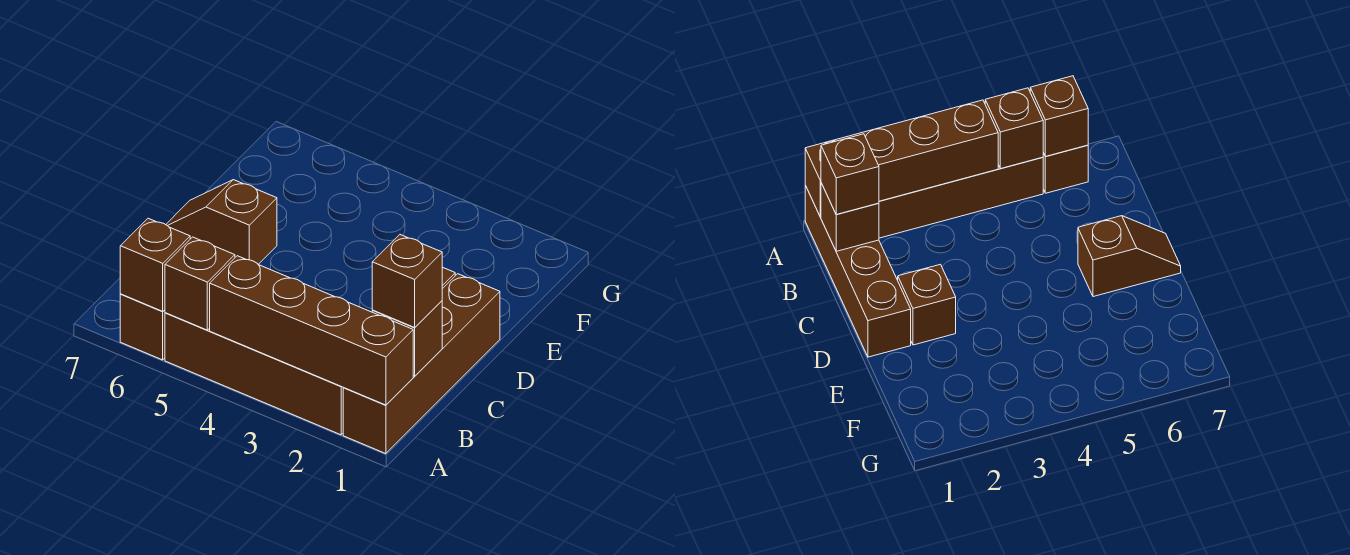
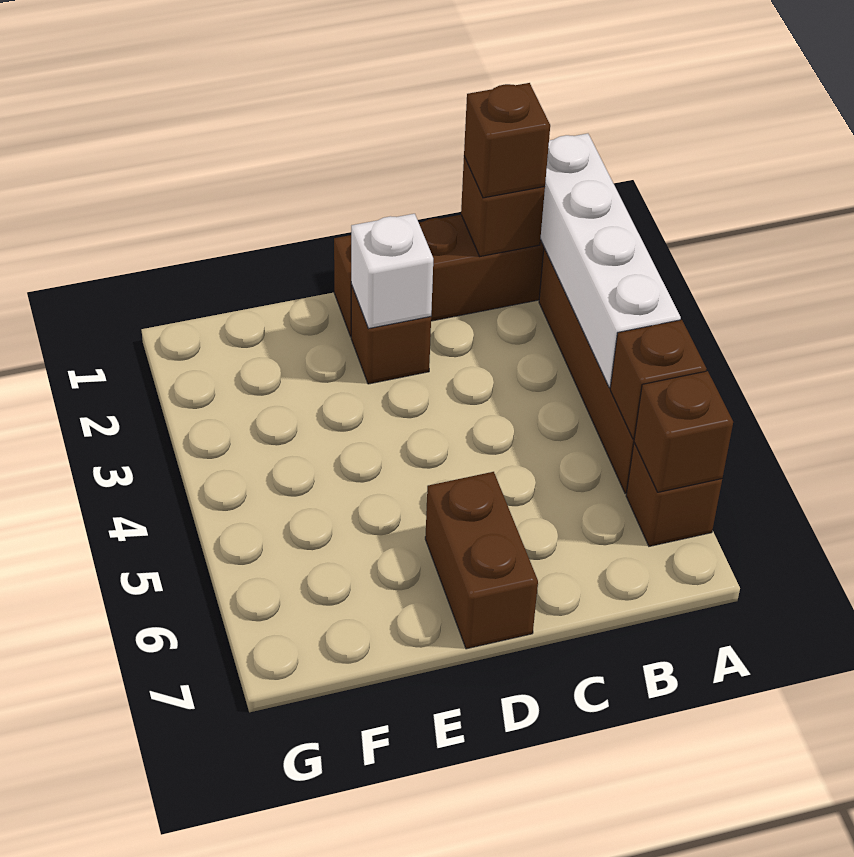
brown brick A1:A4 level 2 -> white brick A1:A4 level 2
none -> white brick D2 level 2
brown slope D6:D7 level 1 top 6 -> brown brick D6:D7 level 1

